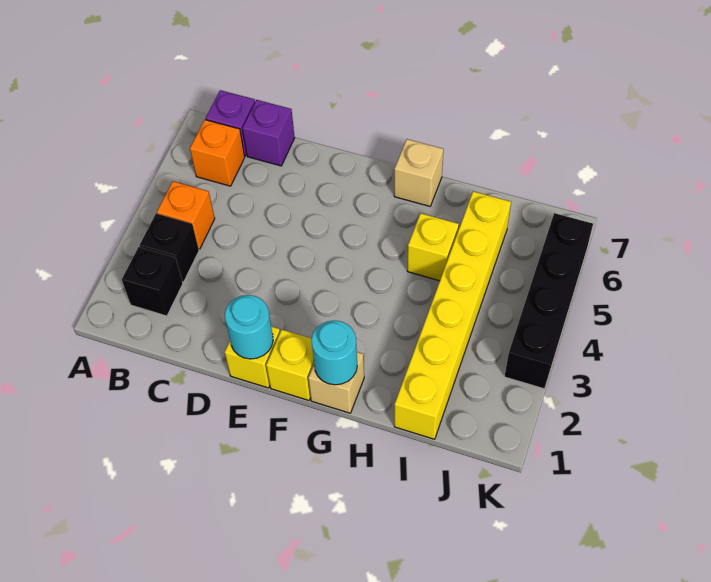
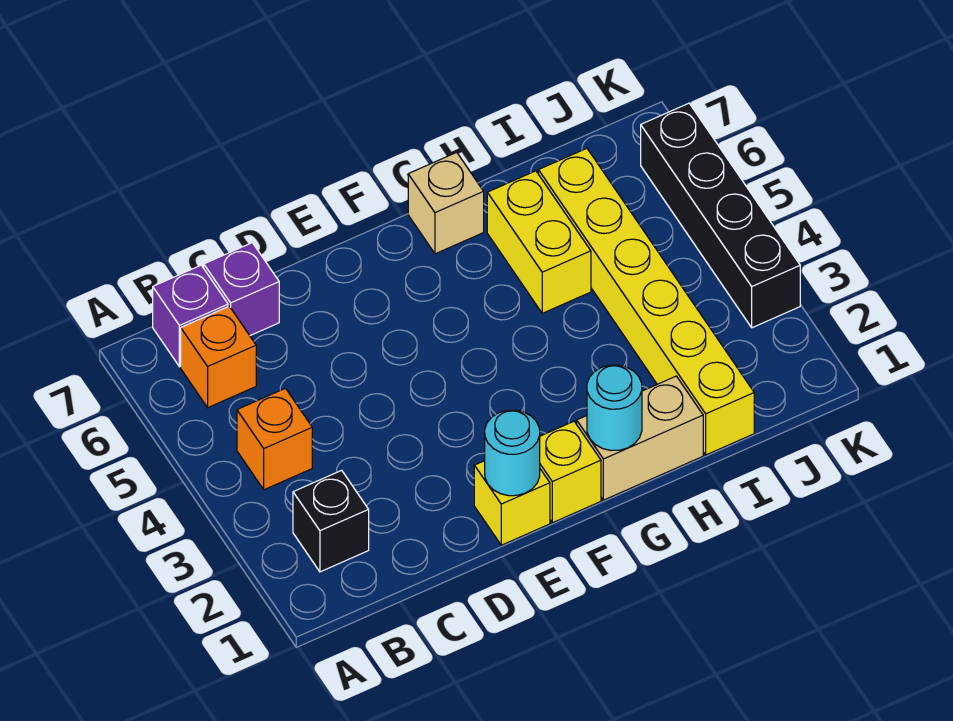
black brick B3 level 1 -> none
tan brick G1 level 1 -> tan brick G1:H1 level 1
yellow brick H5 level 1 -> yellow brick H5:H6 level 1

